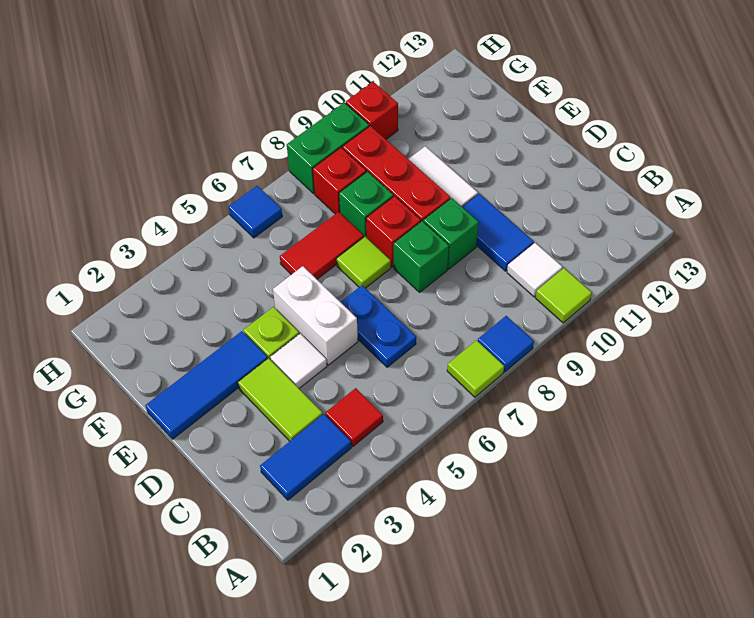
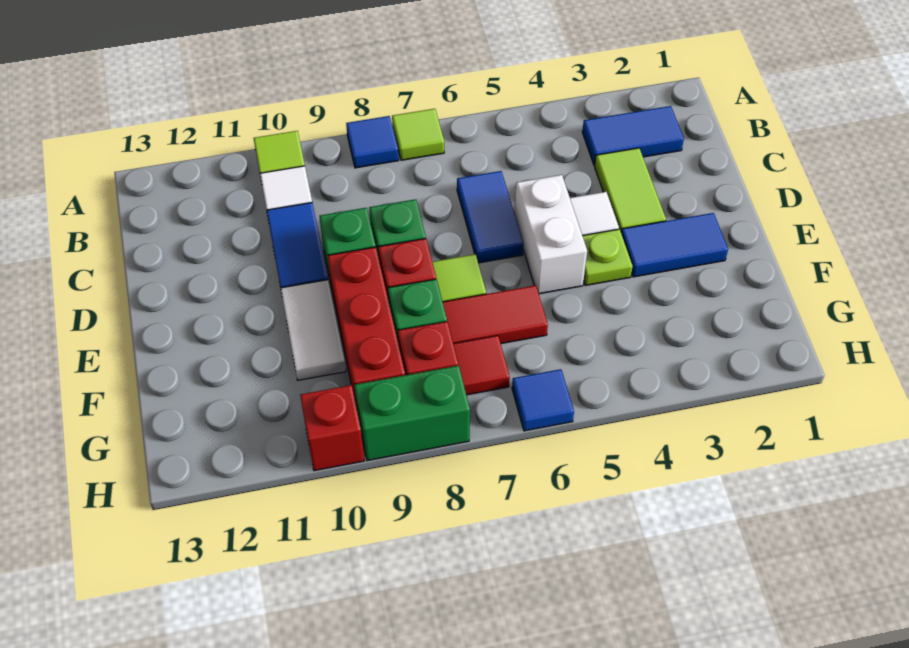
red tile B4 level 1 -> red tile G7 level 1
blue plate C6:D6 level 1 -> blue tile C6:D6 level 1
blue tile E1:E3 level 1 -> blue tile E2:E3 level 1

